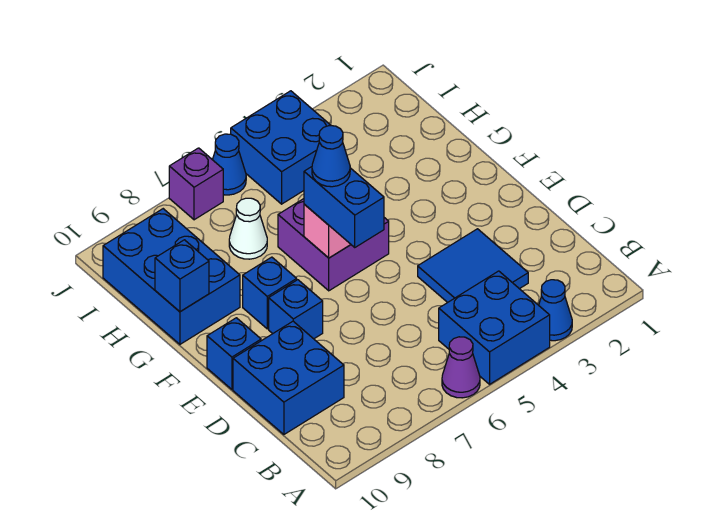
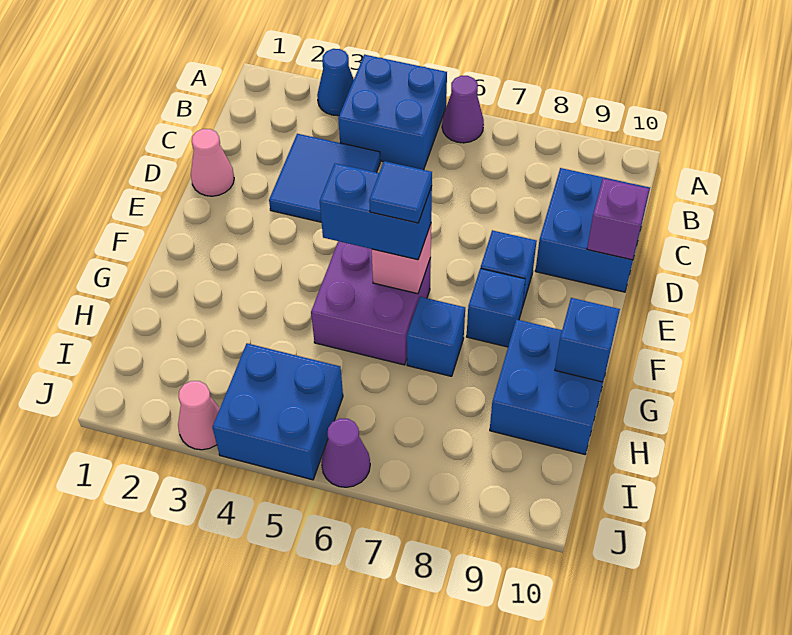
none -> pink cone D1 level 1
blue brick E6:F6 level 3 -> blue brick F5:F6 level 3
blue brick E10 level 1 -> blue brick G7 level 1
blue cone F6 level 4 -> blue tile F6 level 4
blue brick G9:I10 level 1 -> blue brick G9:H10 level 1
white cone H7 level 1 -> none
none -> pink cone J3 level 1
blue cone J6 level 1 -> purple cone J6 level 1
purple brick J7 level 1 -> purple brick D10 level 2

